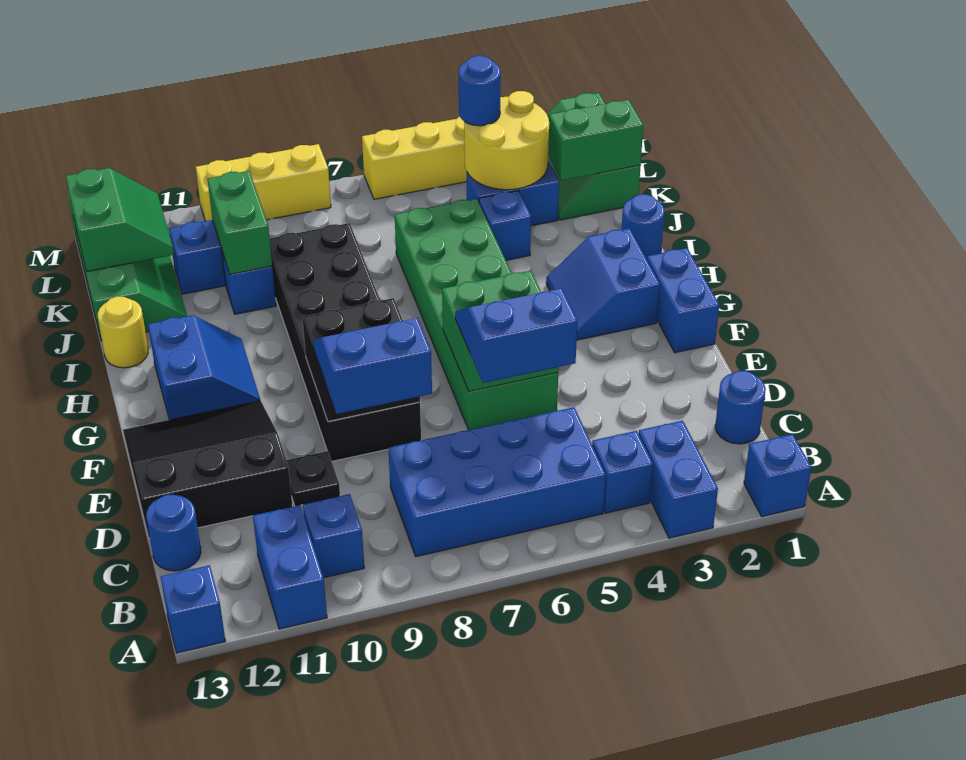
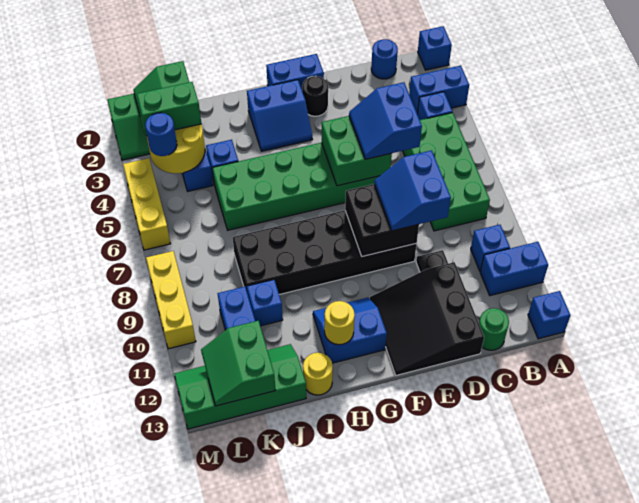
blue brick B5:C8 level 1 -> green brick B5:C8 level 1
blue round brick C13 level 1 -> green round brick C13 level 1
none -> black round brick F2 level 1
none -> yellow round brick H12 level 2
blue round brick I1 level 1 -> none
green brick J10:K10 level 2 -> green brick K3:L3 level 3
green slope K12:L13 level 2 top 13 -> green slope K12:L13 level 2 top K

